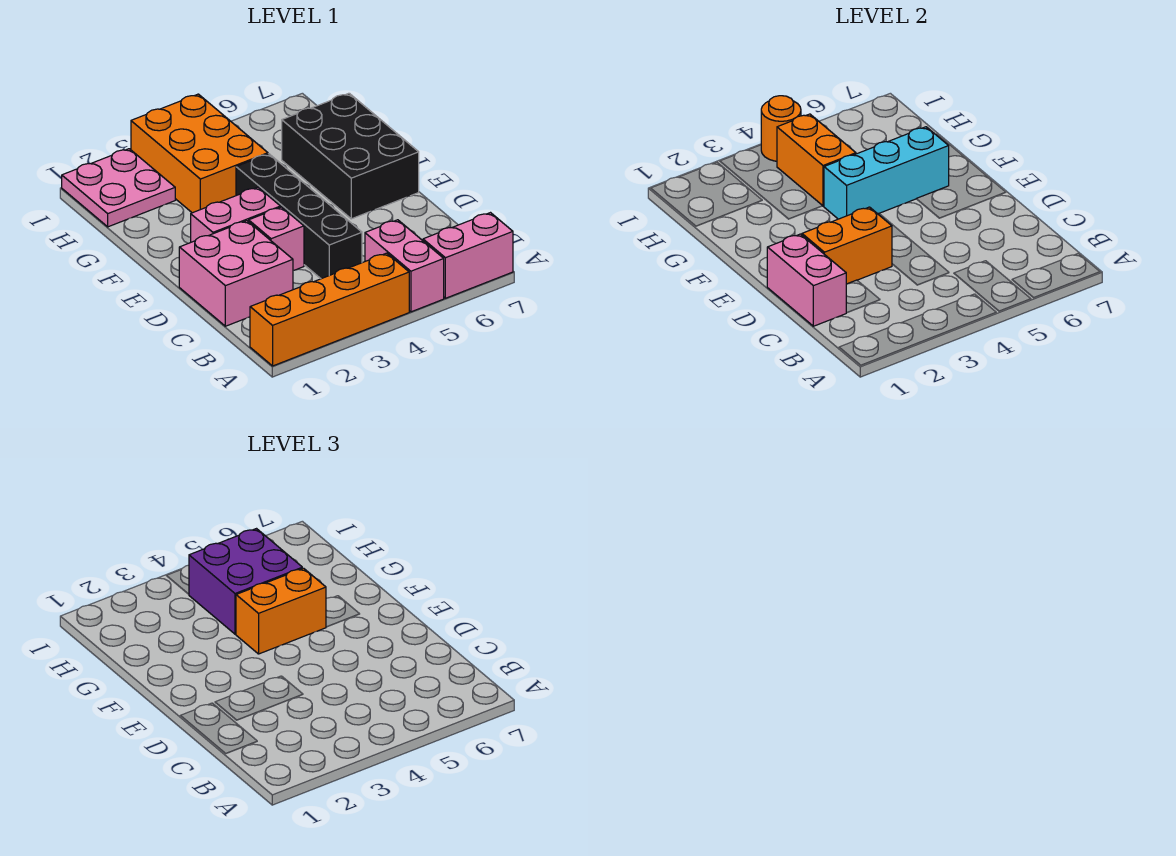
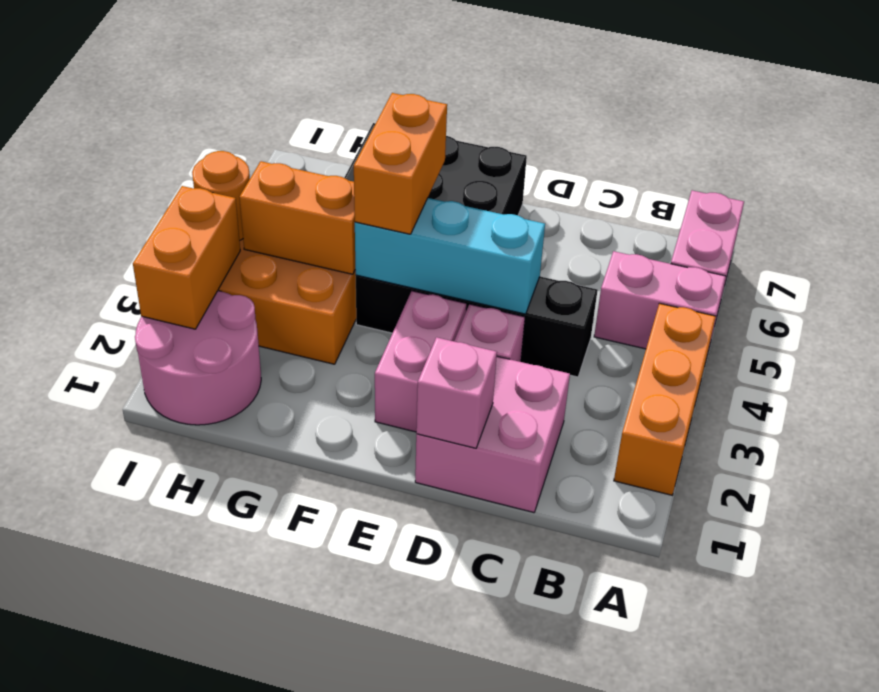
orange brick A1:A4 level 1 -> orange brick A2:A4 level 1
pink brick C1:D1 level 2 -> pink brick D1 level 2
orange brick D2:D3 level 2 -> orange brick I2:I3 level 2
cyan brick F4:F6 level 2 -> cyan brick D4:F4 level 2
purple brick G4:H5 level 3 -> none
pink plate H1:I2 level 1 -> pink round brick H1:I2 level 1

